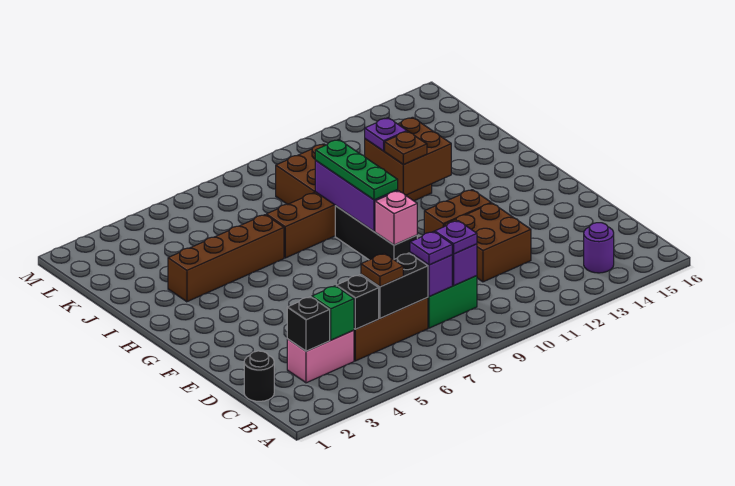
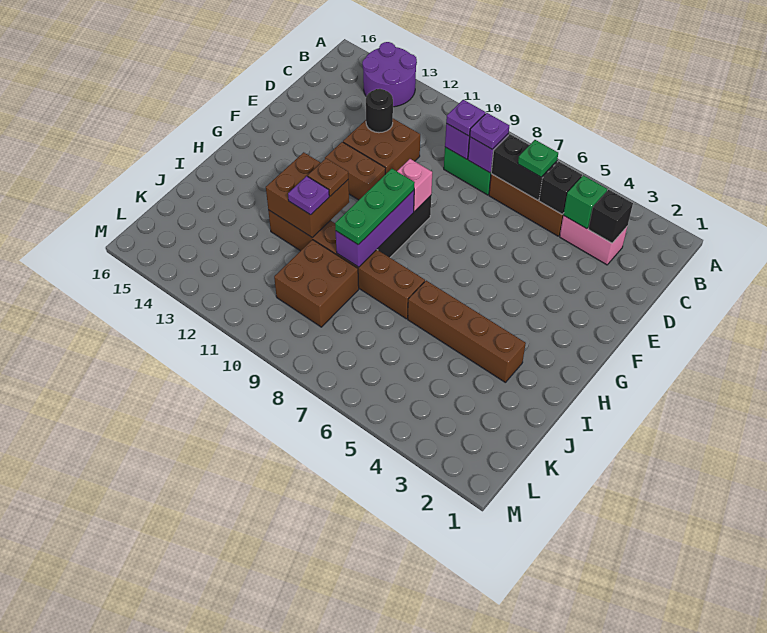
purple round brick B14 level 1 -> purple round brick A13:B14 level 1
black round brick C1 level 1 -> black round brick D12 level 2
brown plate C6 level 3 -> green plate C6 level 3

